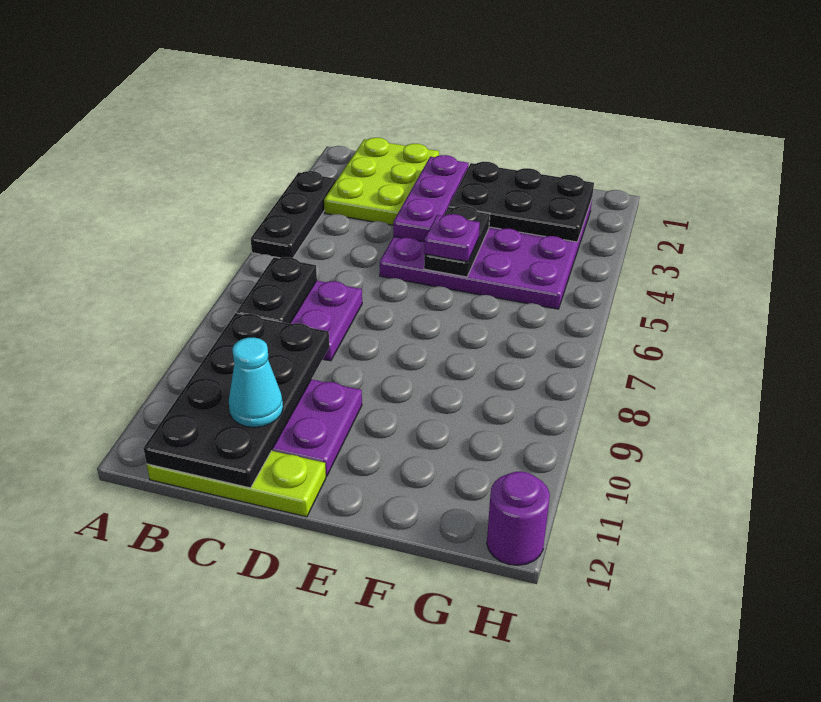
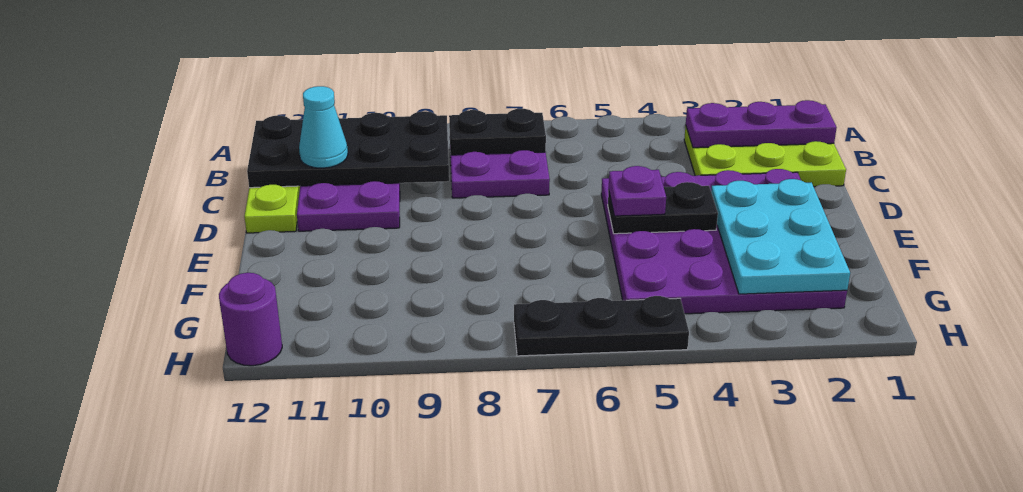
black plate A3:A5 level 1 -> black plate H5:H7 level 1
purple plate D2:D4 level 2 -> purple plate B1:B3 level 2
black plate E2:G3 level 2 -> cyan plate E2:G3 level 2

